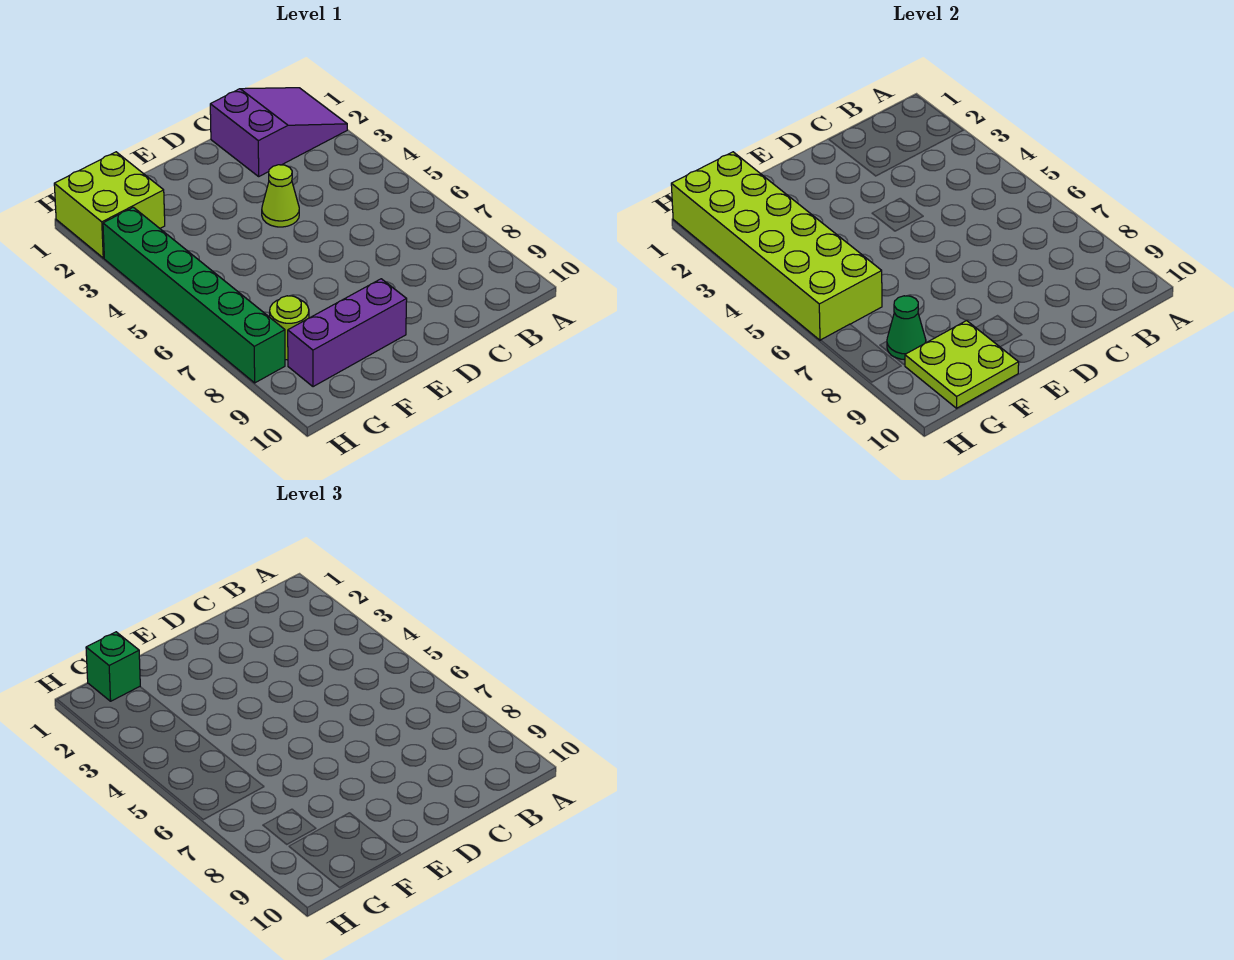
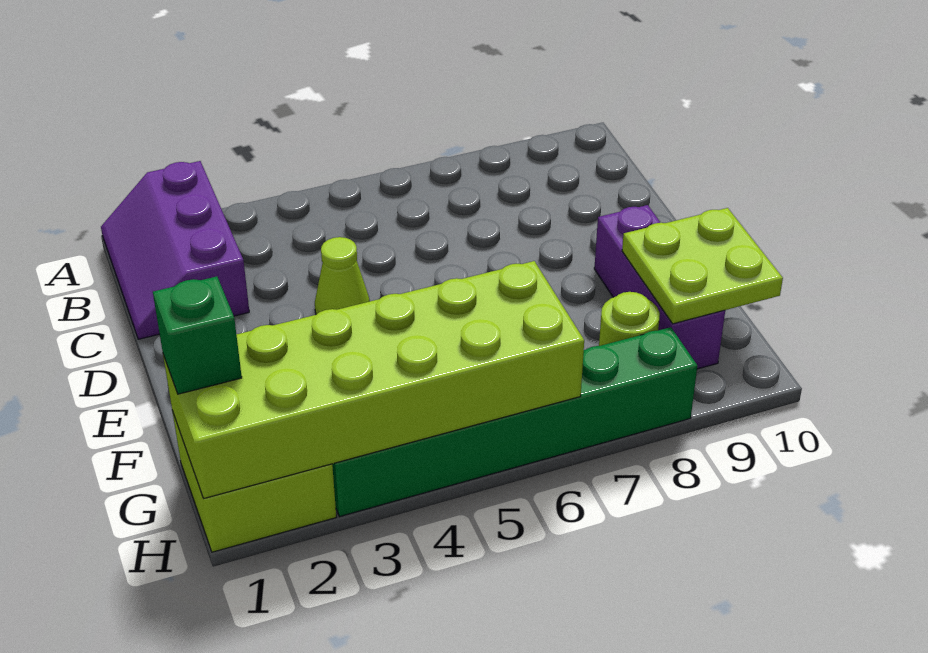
purple slope A1:C2 level 1 top C -> purple slope A1:C2 level 1 top 2
green cone G8 level 2 -> none

